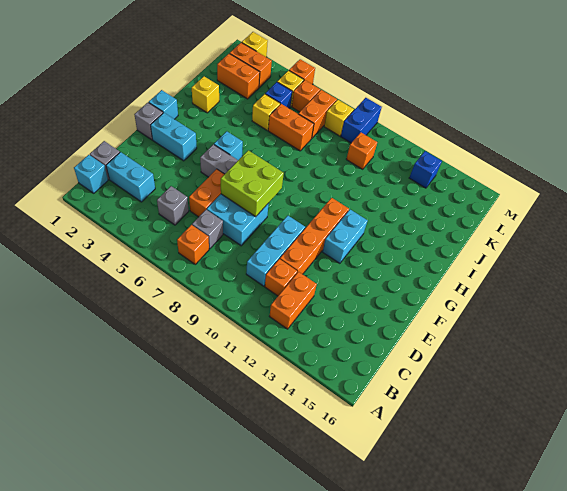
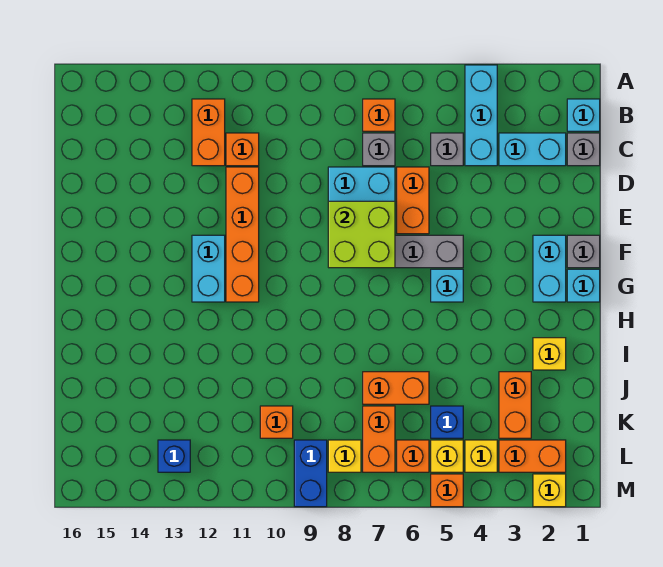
cyan brick C10:E10 level 1 -> cyan brick A4:C4 level 1
cyan brick F2:F3 level 1 -> cyan brick F2:G2 level 1
yellow brick J5 level 1 -> yellow brick L4 level 1
orange brick K2:K3 level 1 -> orange brick J3:K3 level 1

